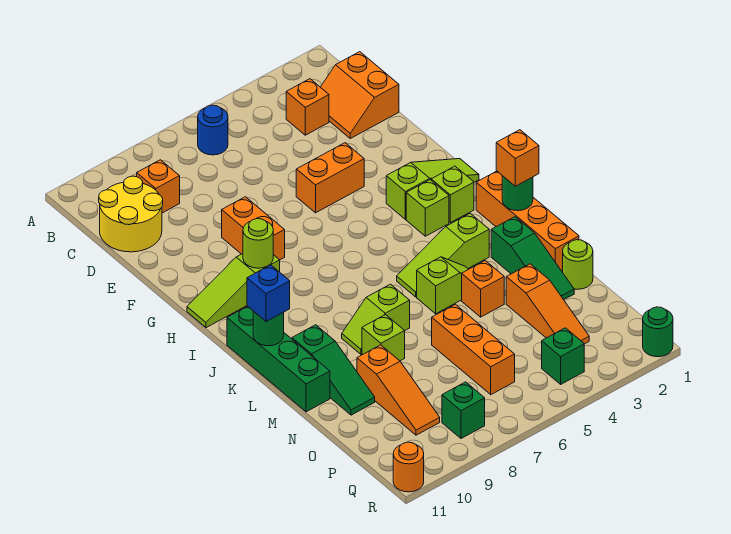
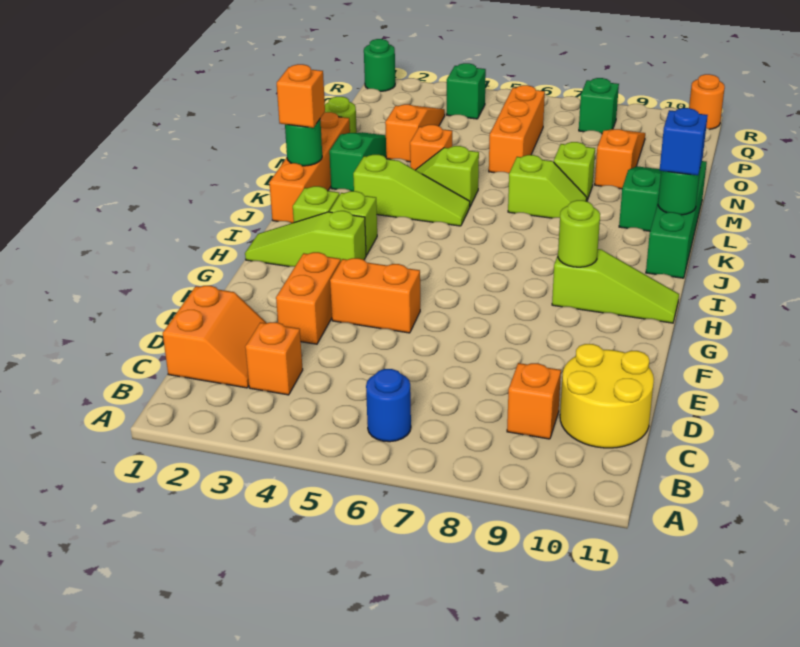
orange brick F8:G8 level 1 -> orange brick E3:F3 level 1

